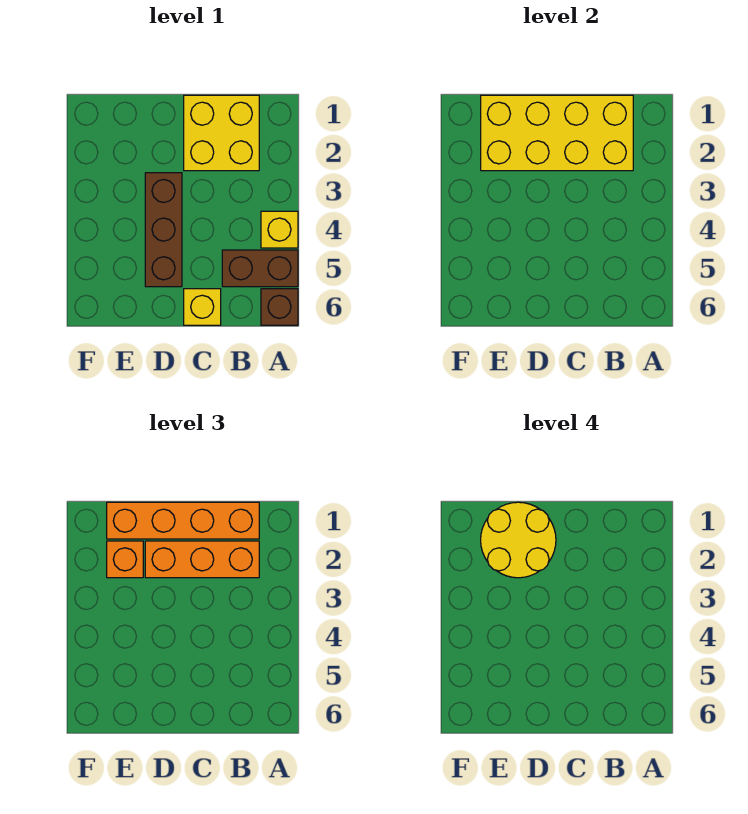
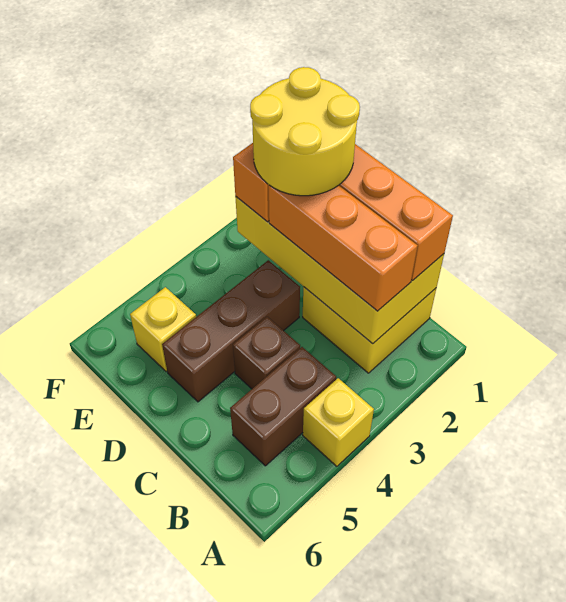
brown brick A5:B5 level 1 -> brown brick B4:B5 level 1
brown brick A6 level 1 -> brown brick C4 level 1
yellow brick C6 level 1 -> yellow brick E5 level 1

